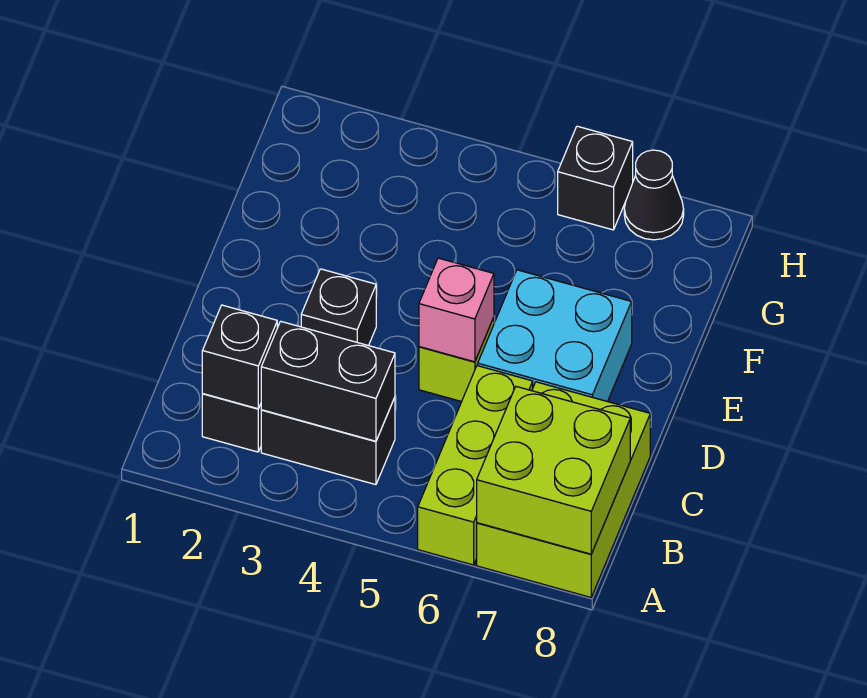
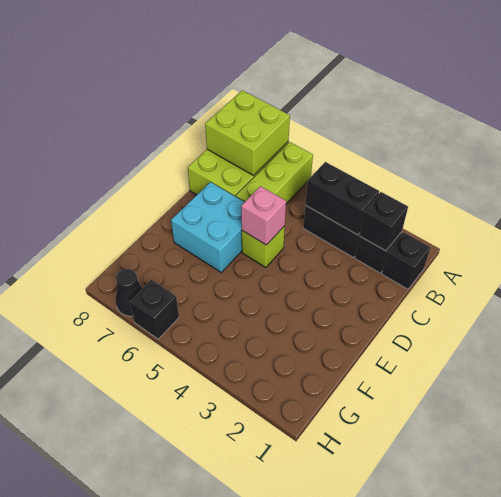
black brick D3 level 1 -> black brick B1 level 1

